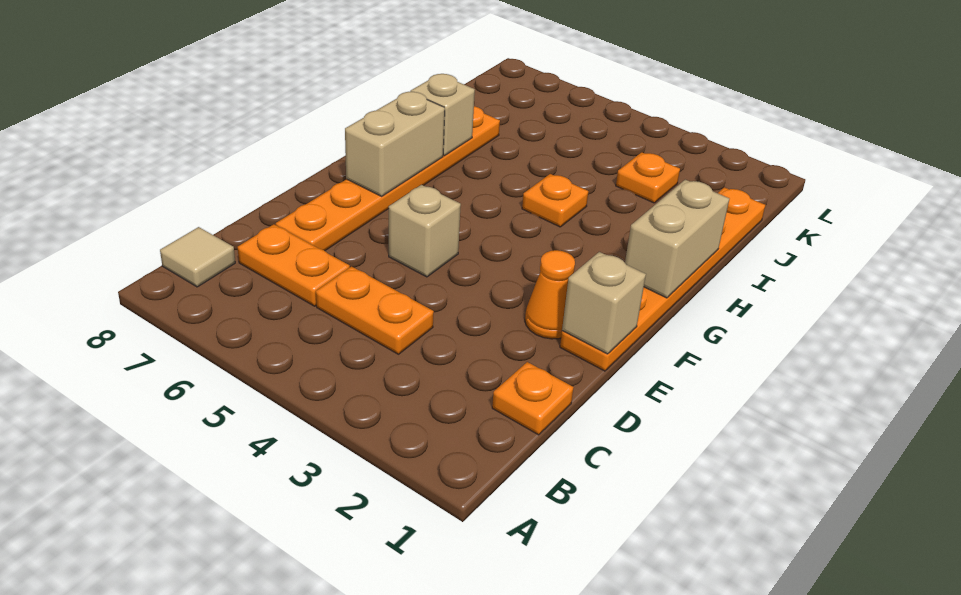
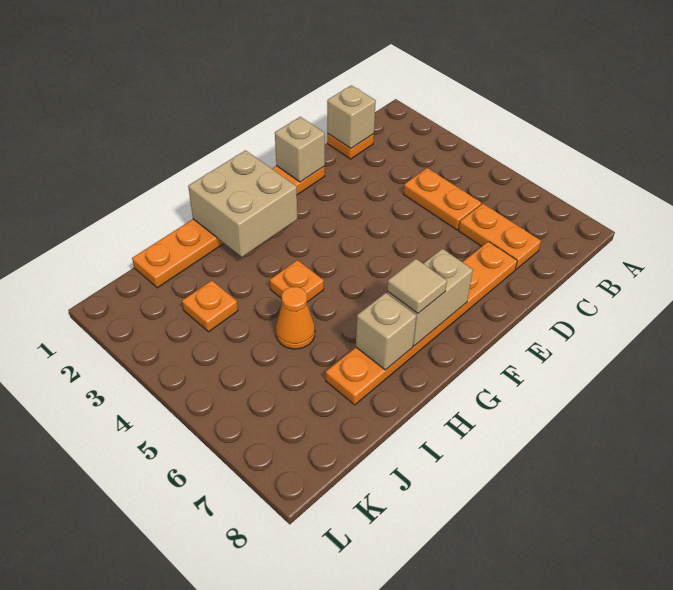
tan tile B8 level 1 -> tan tile G7 level 3
orange cone E2 level 1 -> orange cone I5 level 1
tan brick E5 level 1 -> tan brick C1 level 2
tan brick G1:H1 level 2 -> tan brick G1:H2 level 2

